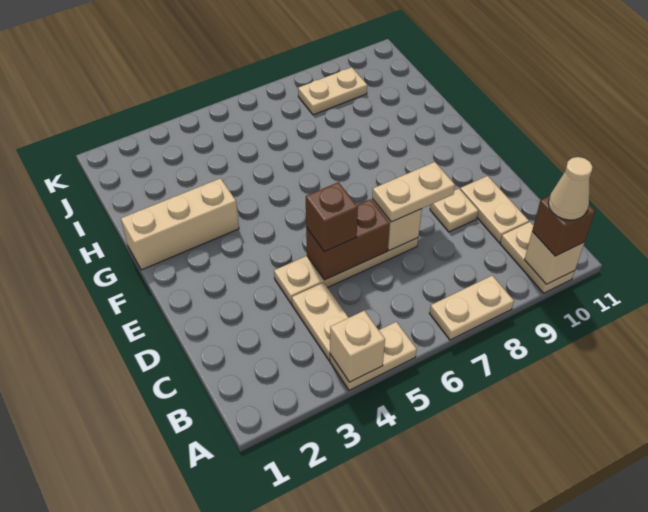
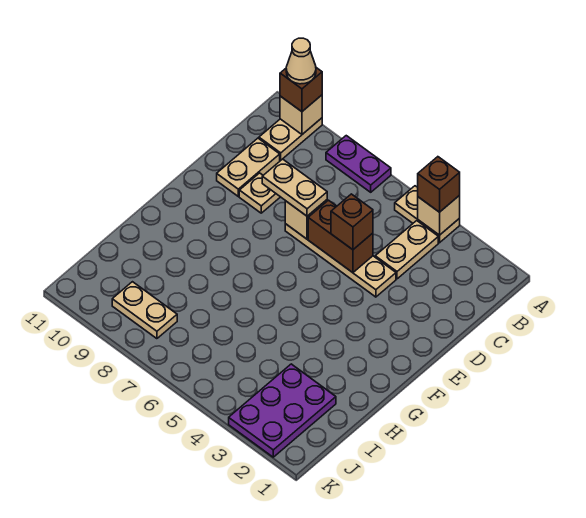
none -> brown brick A4 level 3
tan plate A7:A8 level 1 -> purple plate A7:A8 level 1
tan brick G1:G3 level 1 -> none
none -> purple plate I2:K3 level 1

